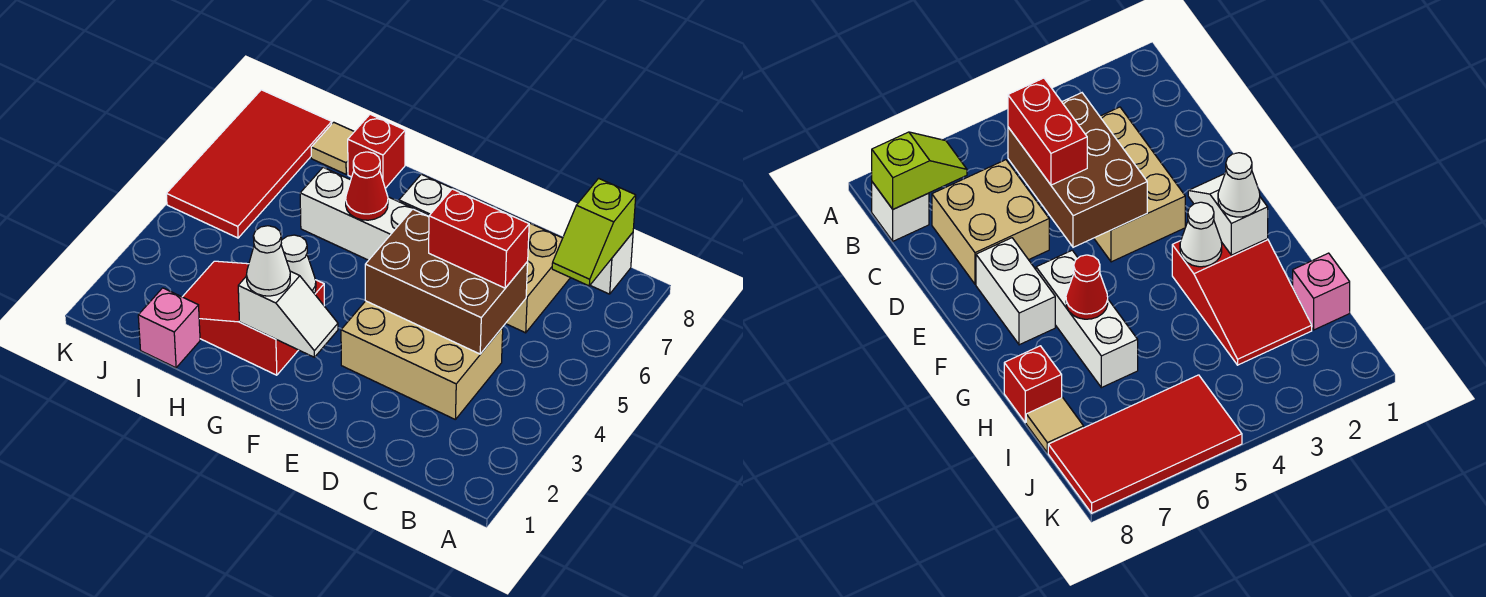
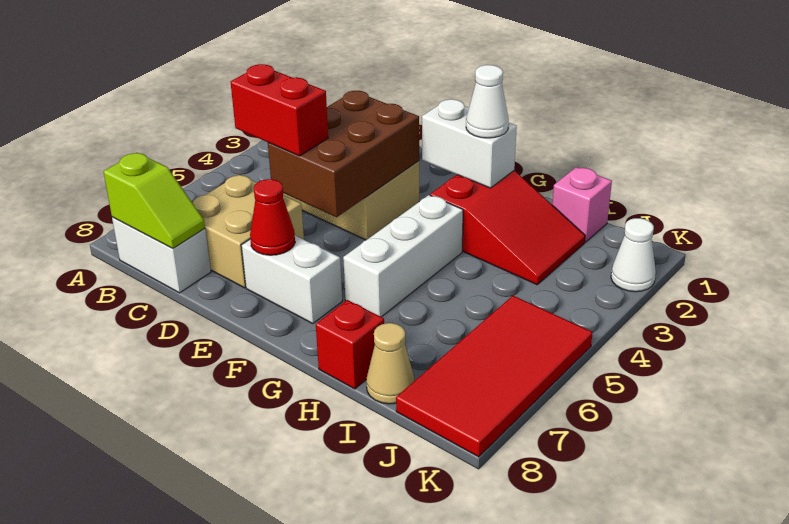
lime slope B7:B8 level 2 top 8 -> lime slope B8:C8 level 2 top B
white brick B8 level 1 -> white brick B8:C8 level 1
brown brick C4:E5 level 2 -> brown brick D3:E5 level 2
white slope F2:G2 level 2 top G -> white brick F2:G2 level 2
white brick F6:H6 level 1 -> white brick G4:G6 level 1
white cone G3 level 2 -> white cone K2 level 1
red cone G6 level 2 -> red cone E7 level 2
tan tile I8 level 1 -> tan cone I8 level 1

